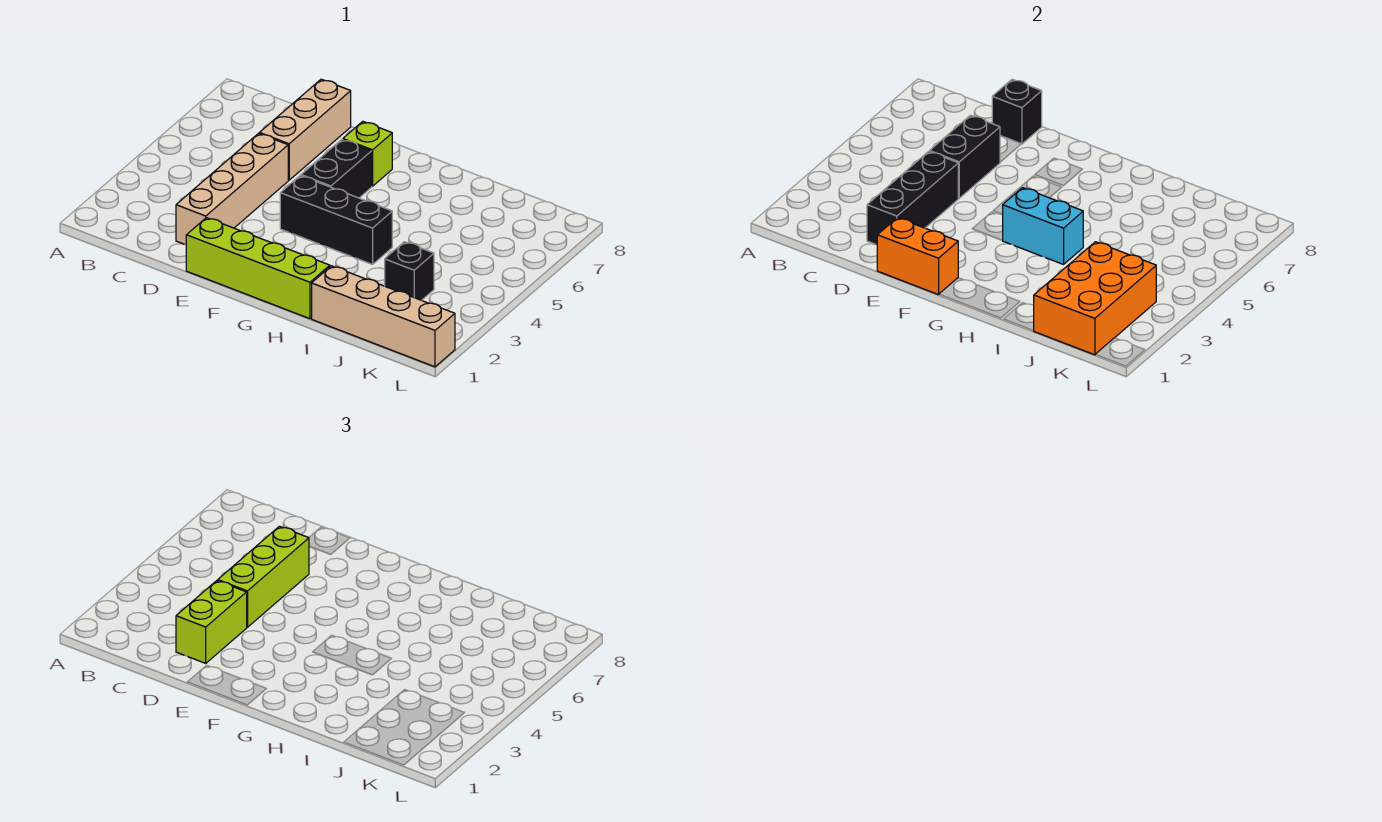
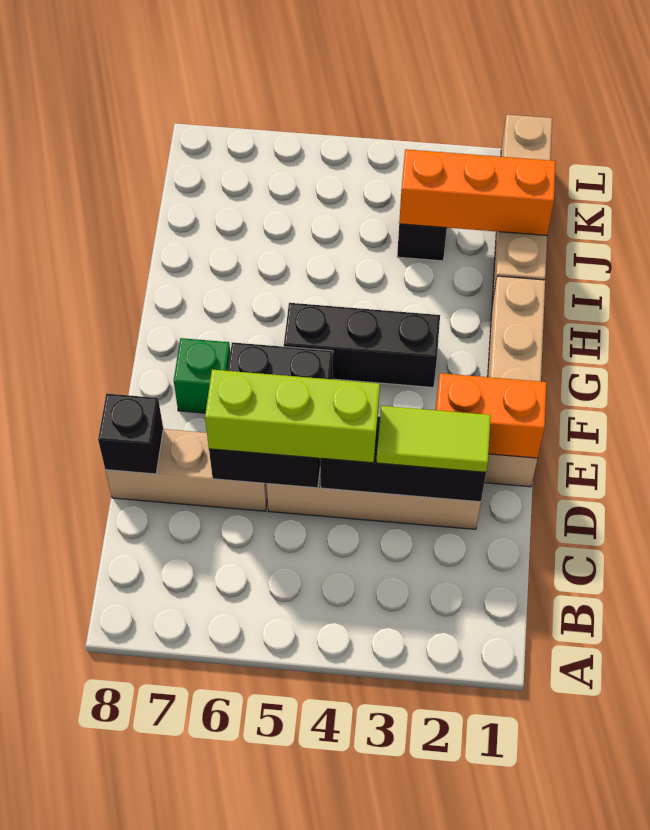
lime brick D2:D3 level 3 -> lime tile D2:D3 level 3
lime brick E1:H1 level 1 -> tan brick E1:H1 level 1
orange brick E1:F1 level 2 -> orange brick E1:E2 level 2
black brick F4:H4 level 1 -> black brick G3:G5 level 1
lime brick F7 level 1 -> green brick F7 level 1
cyan brick G4:H4 level 2 -> none
orange brick J1:K3 level 2 -> orange brick J1:J3 level 2

